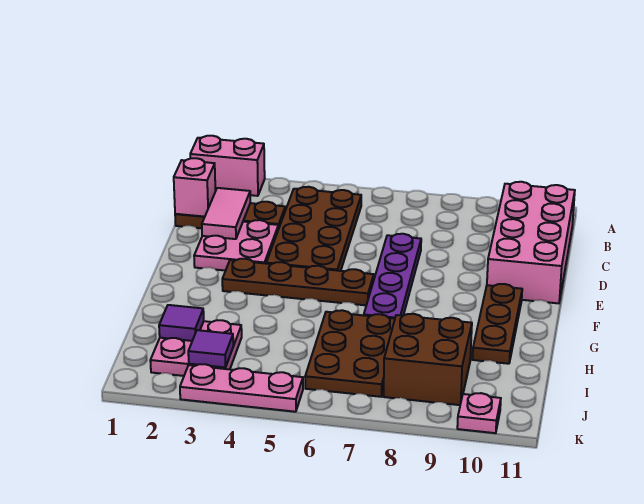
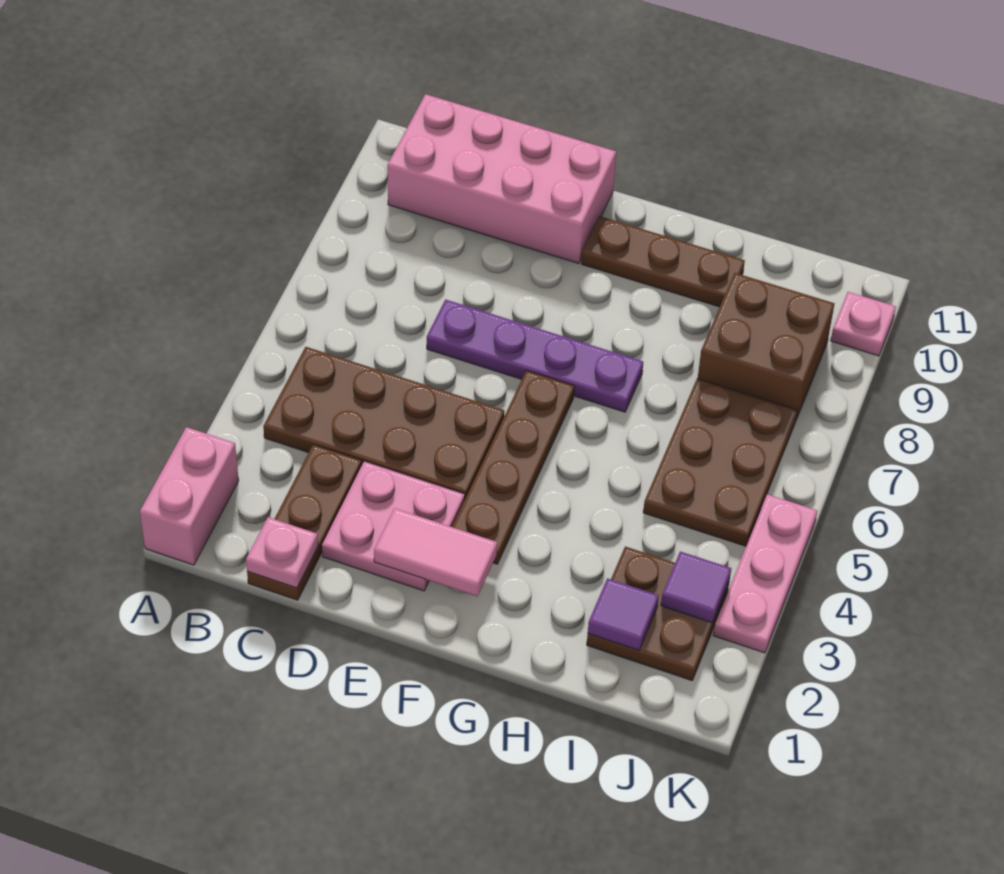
pink brick C1 level 2 -> pink plate C1 level 2
pink tile C2:D2 level 2 -> pink tile E2:F2 level 2
brown plate H6:J7 level 1 -> brown plate I5:J7 level 1
pink plate I2:J3 level 1 -> brown plate I2:J3 level 1

